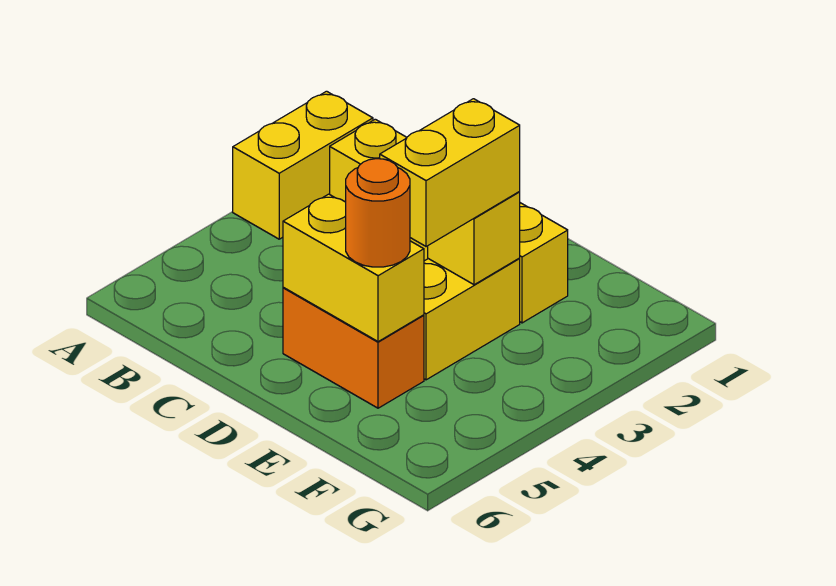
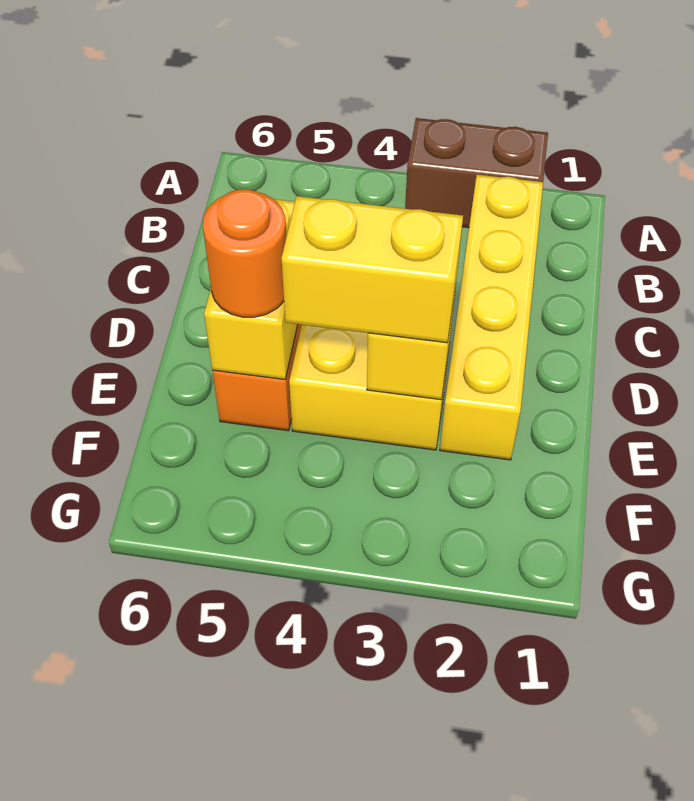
yellow brick A2:A3 level 1 -> brown brick A2:A3 level 1

